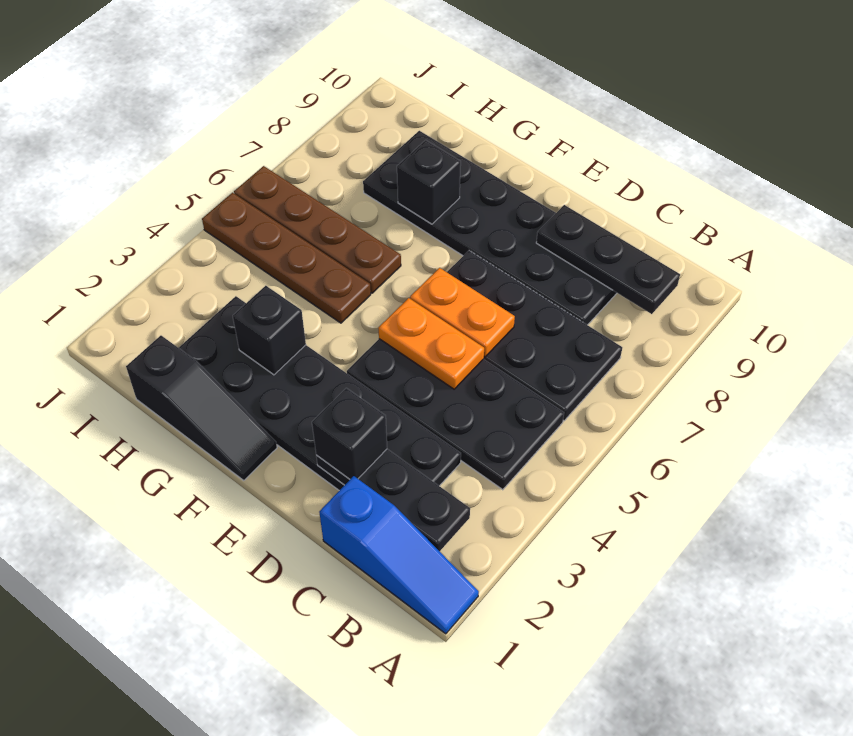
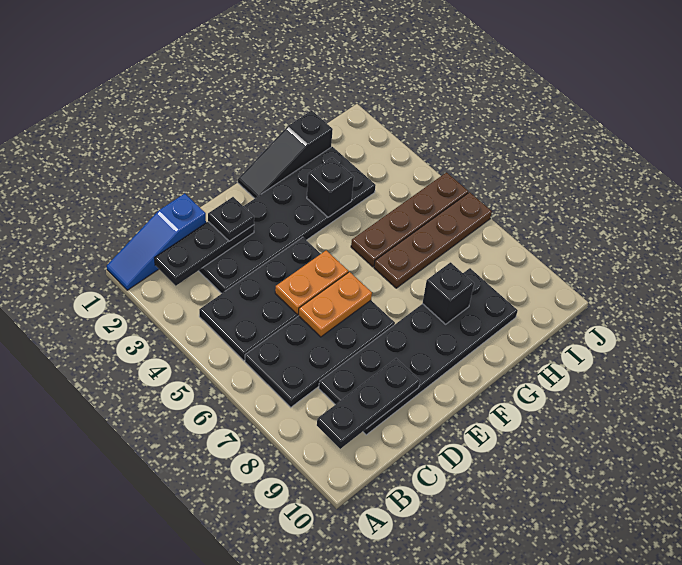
black brick D2 level 3 -> black plate D2 level 3

